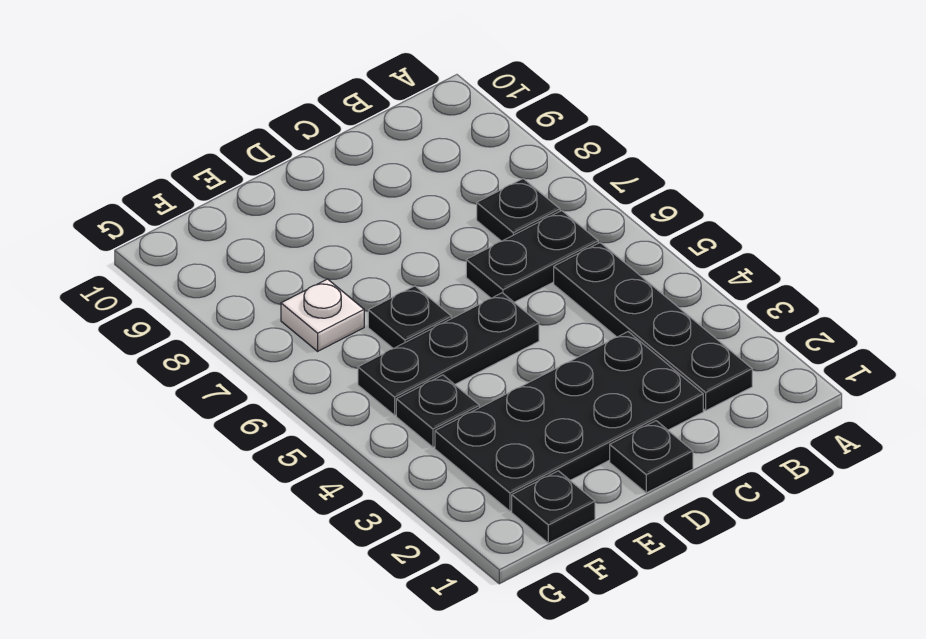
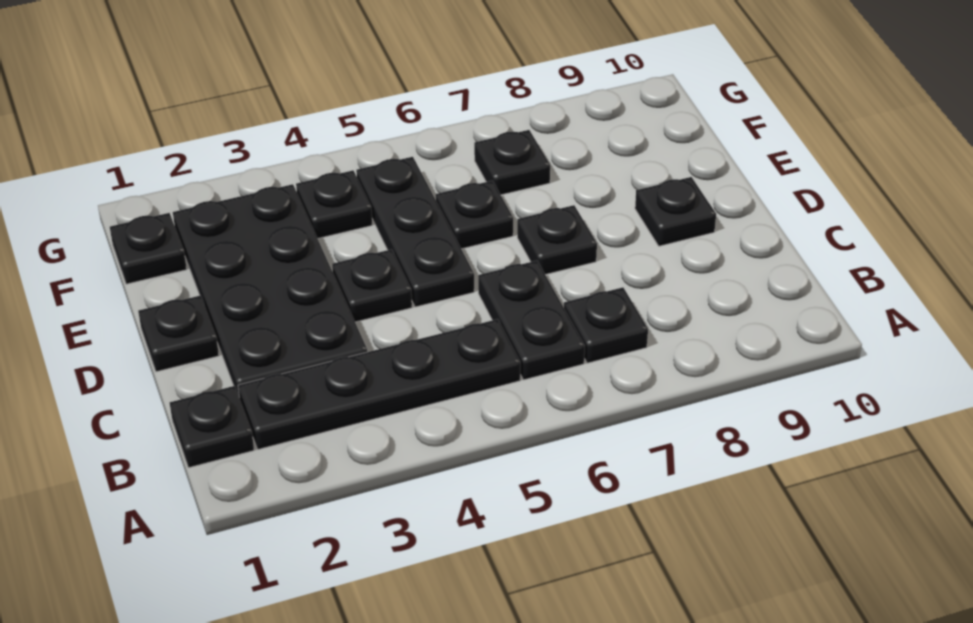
none -> black plate B1 level 1
none -> black plate D4 level 1
none -> black plate D7 level 1
none -> black plate D9 level 1
white plate F7 level 1 -> black plate F7 level 1

